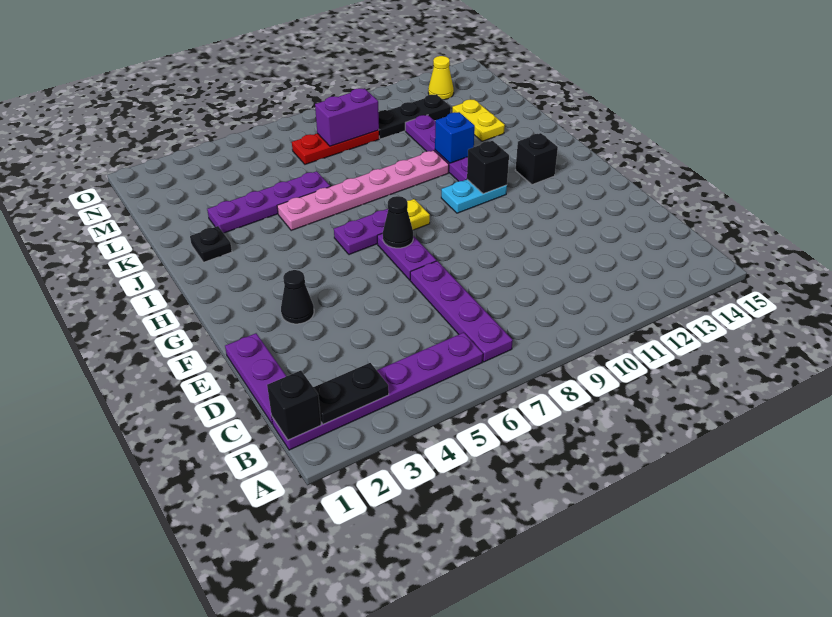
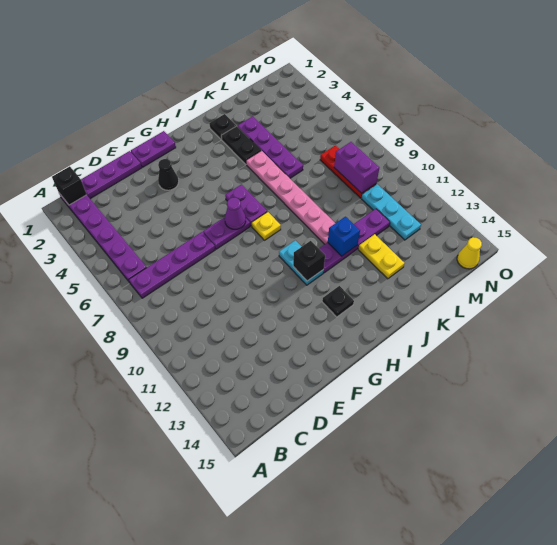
black plate B2:B3 level 2 -> black plate J3:J4 level 1
none -> purple plate F1:G1 level 1
black cone G7 level 2 -> purple cone G7 level 2
black brick H13 level 1 -> black plate H13 level 1
yellow plate K13:L13 level 1 -> yellow plate K12:K13 level 1
black plate M10:M12 level 1 -> cyan plate M10:M12 level 1
yellow cone N13 level 1 -> yellow cone N15 level 1

